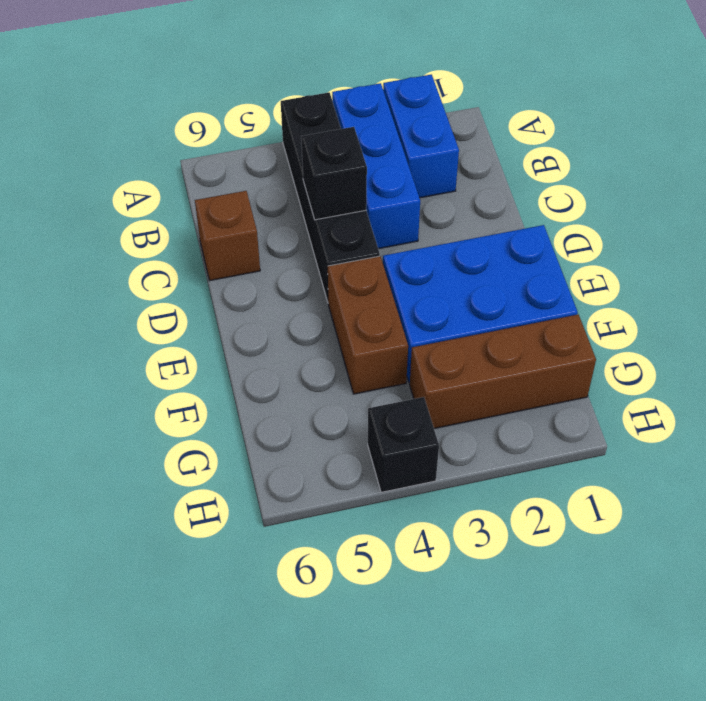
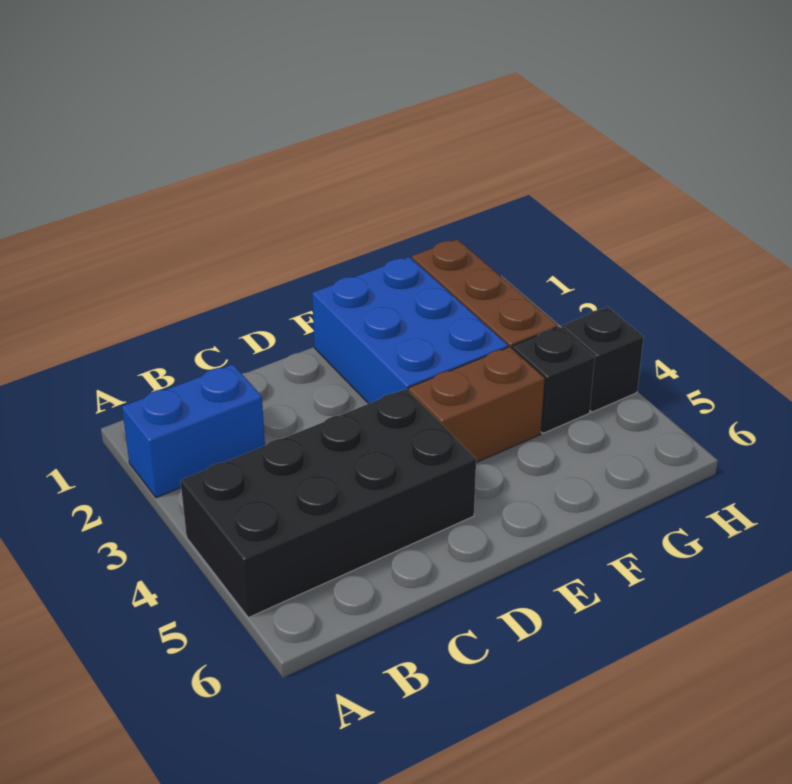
blue brick A3:C3 level 1 -> none
black brick A4:D4 level 1 -> black brick A4:D5 level 1
black brick C4 level 2 -> black brick G4 level 1
brown brick C6 level 1 -> none

